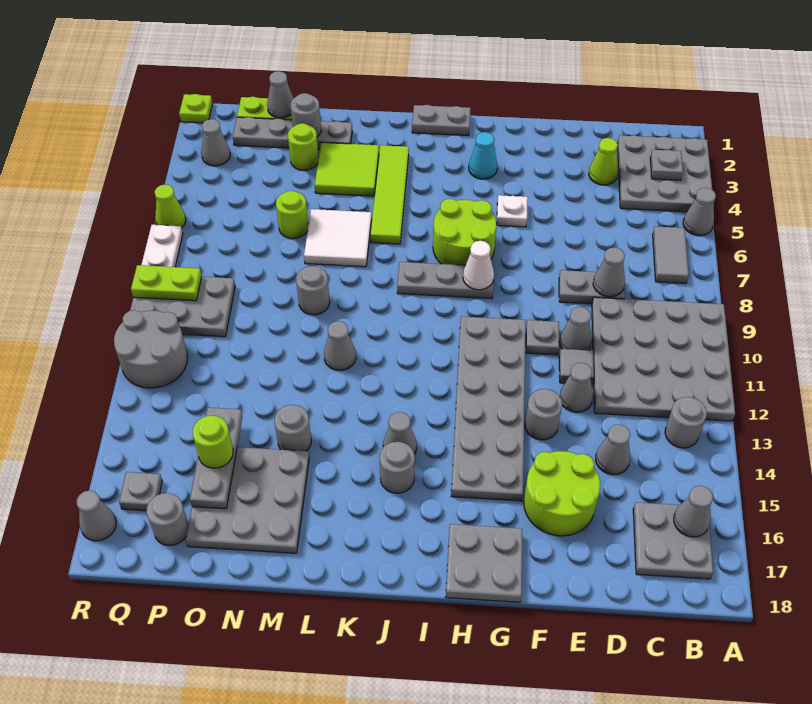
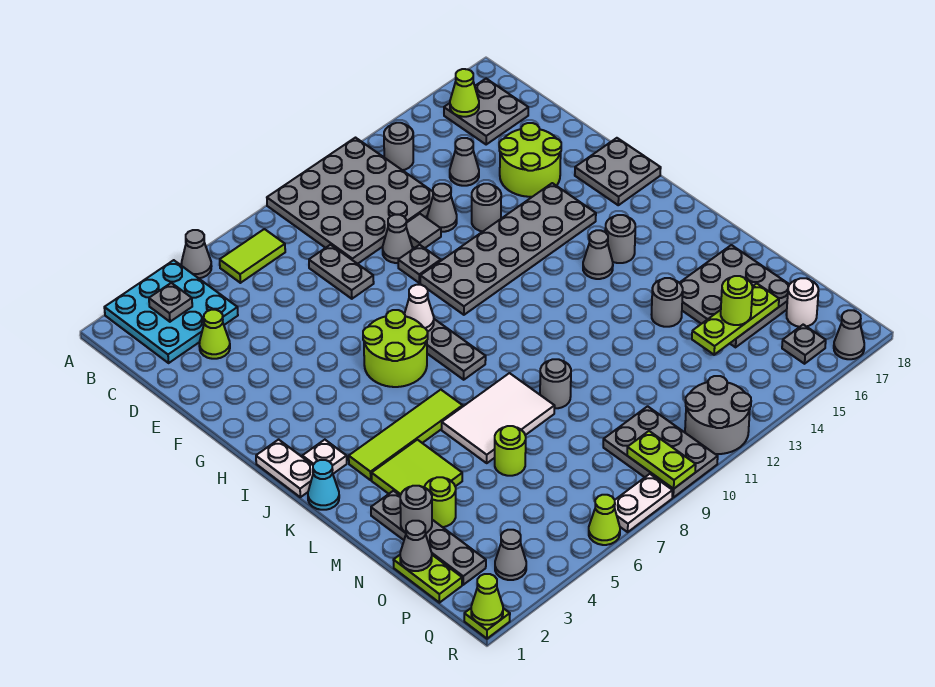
grey plate A2:C4 level 1 -> cyan plate A2:C4 level 1
grey tile B6:B7 level 1 -> lime tile B6:B7 level 1
grey cone B16 level 2 -> lime cone B16 level 2
grey cone D8 level 2 -> none
white plate G5 level 1 -> white plate J2 level 1
cyan cone H3 level 1 -> cyan cone K1 level 1
grey plate I1:J1 level 1 -> white plate I1:J1 level 1
white tile L6:M7 level 1 -> white tile L6:M8 level 1
grey cone L11 level 1 -> none
grey plate O14:O16 level 2 -> lime plate O14:O16 level 2
grey round brick P17 level 1 -> white round brick P17 level 1
none -> lime cone R1 level 2

